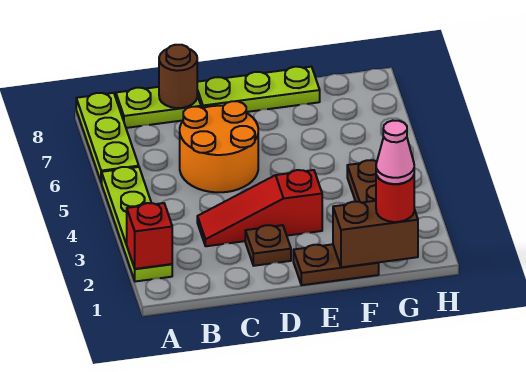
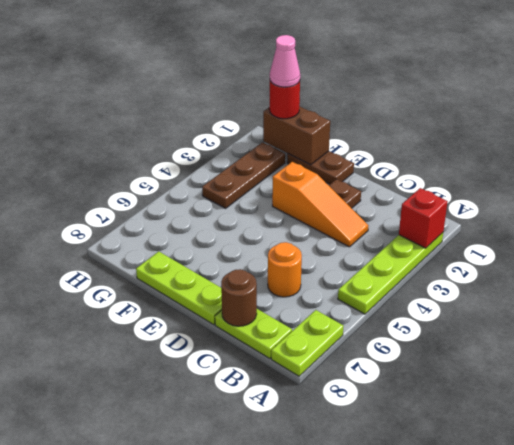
lime plate A6:A8 level 1 -> lime plate A7:A8 level 1
red slope C3:E3 level 1 top E -> orange slope C3:E3 level 1 top E
orange round brick C5:D6 level 1 -> orange round brick C6 level 1

